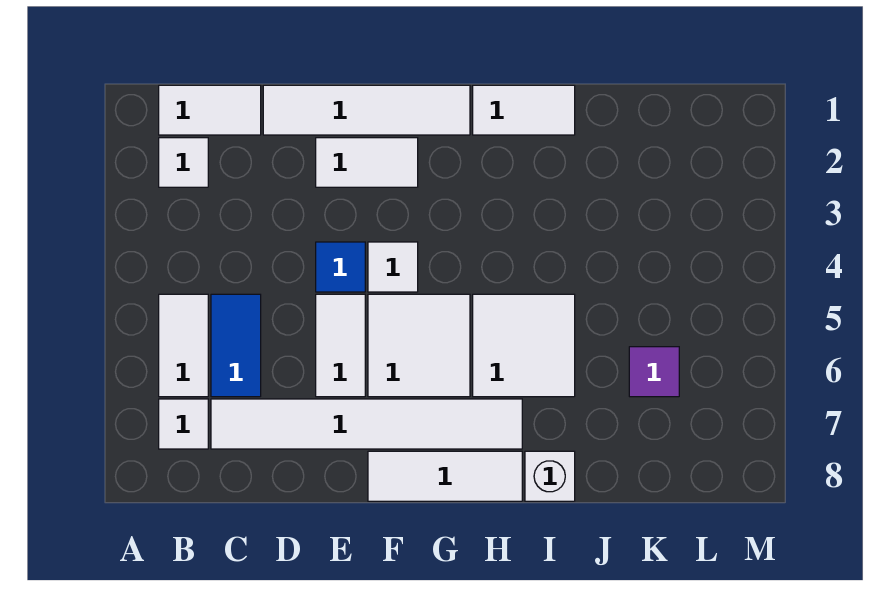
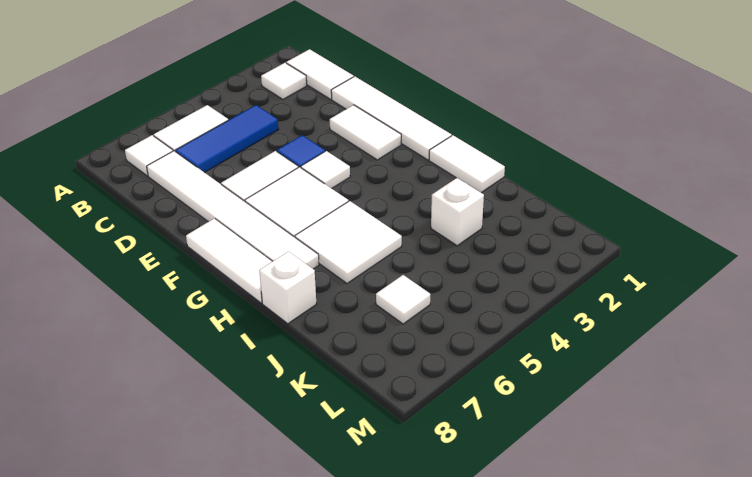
blue tile C5:C6 level 1 -> blue tile C4:C6 level 1
none -> white brick J3 level 1
purple tile K6 level 1 -> white tile K6 level 1

